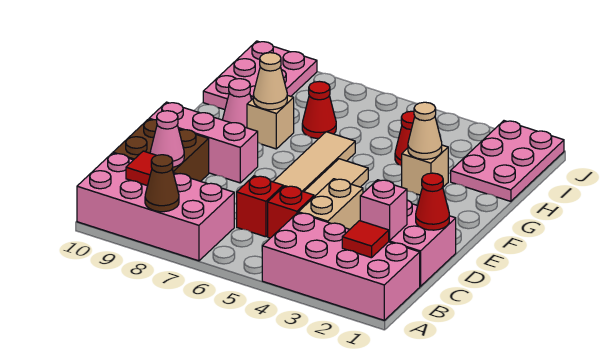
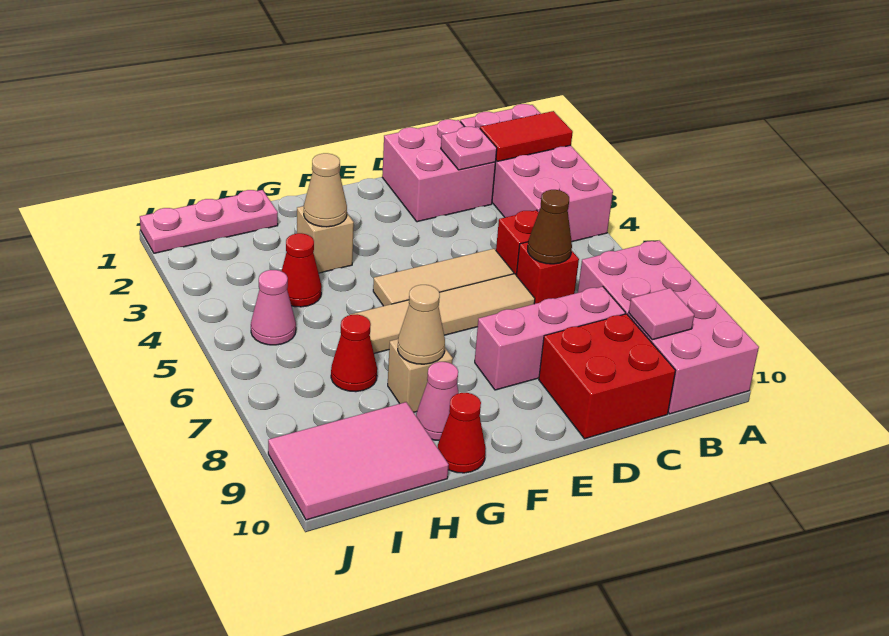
brown cone A8 level 2 -> brown cone C6 level 2
red tile B2 level 2 -> red tile A2:B2 level 2
red tile B9 level 2 -> pink tile B9 level 2
pink brick C2 level 2 -> pink plate C2 level 2
tan brick C4:D4 level 1 -> none
brown brick C9:D10 level 1 -> red brick C9:D10 level 1
pink cone C9 level 2 -> pink cone I5 level 1
red cone D1 level 2 -> red cone G10 level 1
pink brick E8:E10 level 1 -> pink brick C8:E8 level 1
pink plate H1:J2 level 1 -> pink plate H1:J1 level 1
pink plate H9:J10 level 1 -> pink tile H9:J10 level 1

